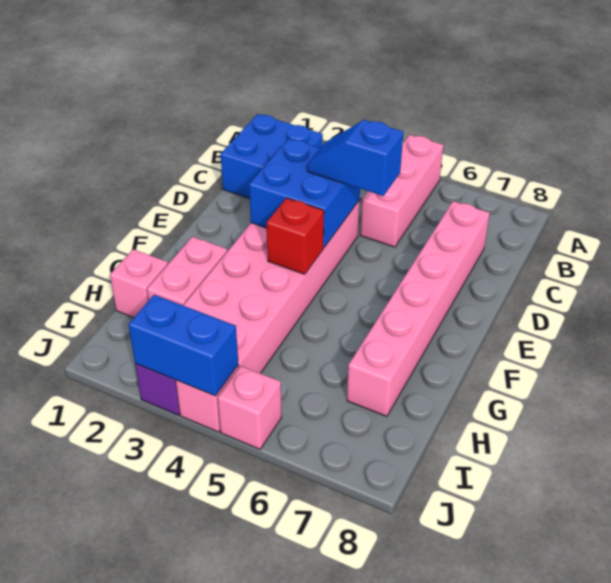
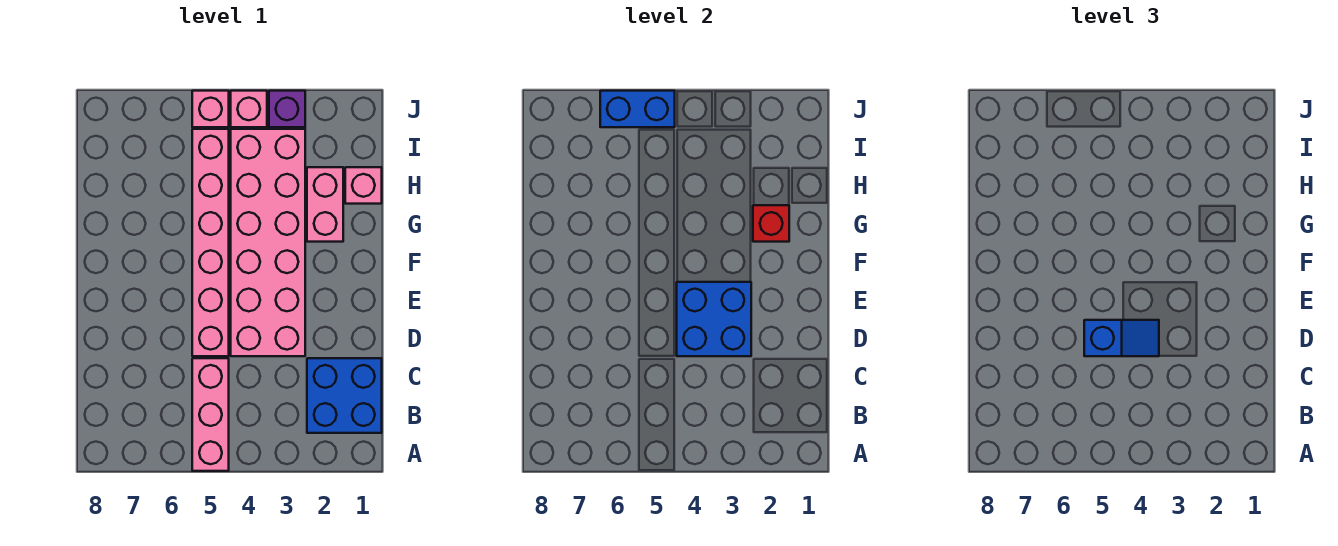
pink brick C7:H7 level 1 -> pink brick D5:I5 level 1
red brick F4 level 2 -> red brick G2 level 2
blue brick J3:J4 level 2 -> blue brick J5:J6 level 2

